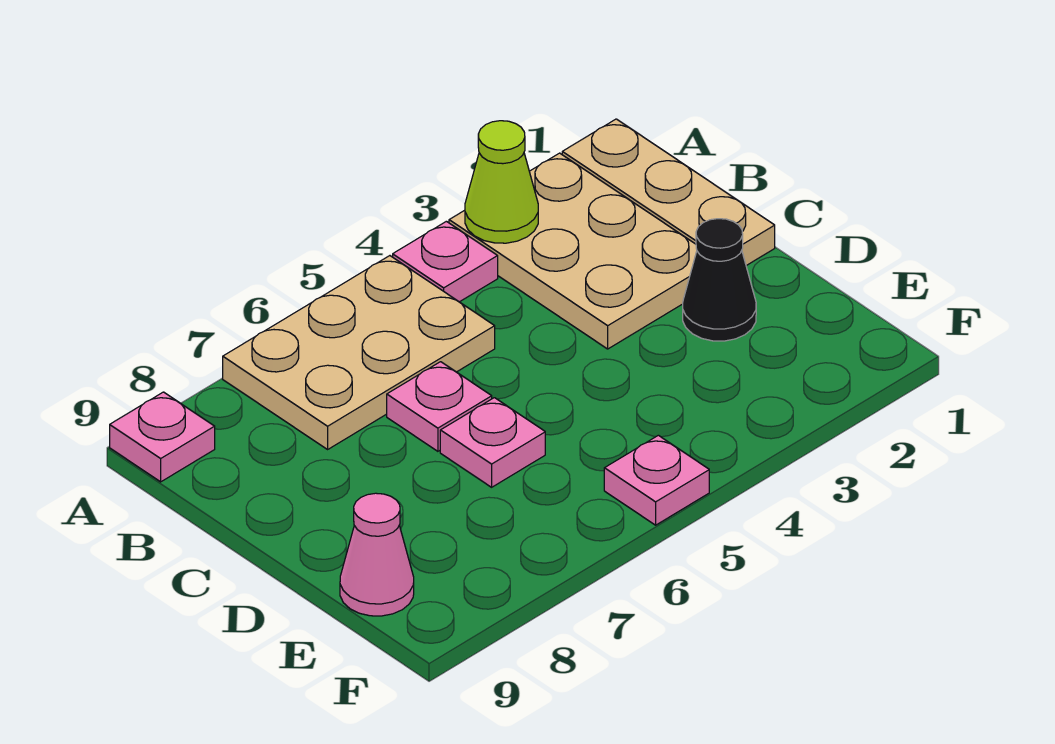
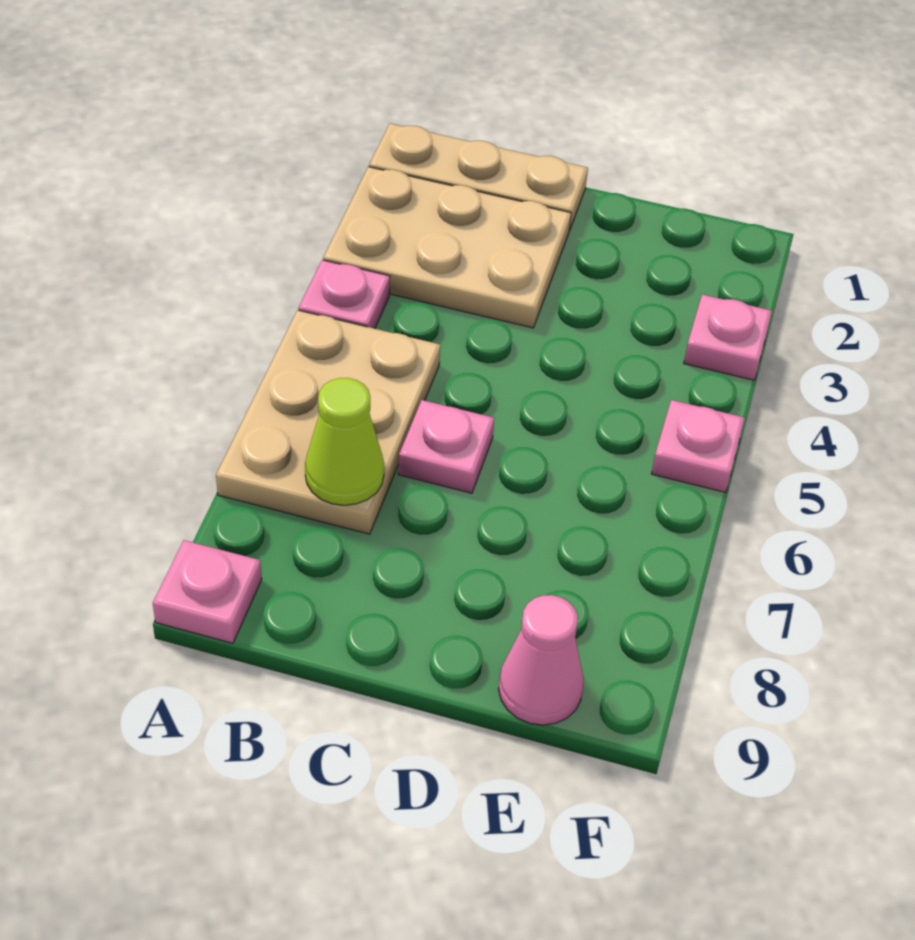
lime cone A3 level 2 -> lime cone B7 level 2
black cone D2 level 1 -> none
pink plate D6 level 1 -> pink plate F3 level 1

